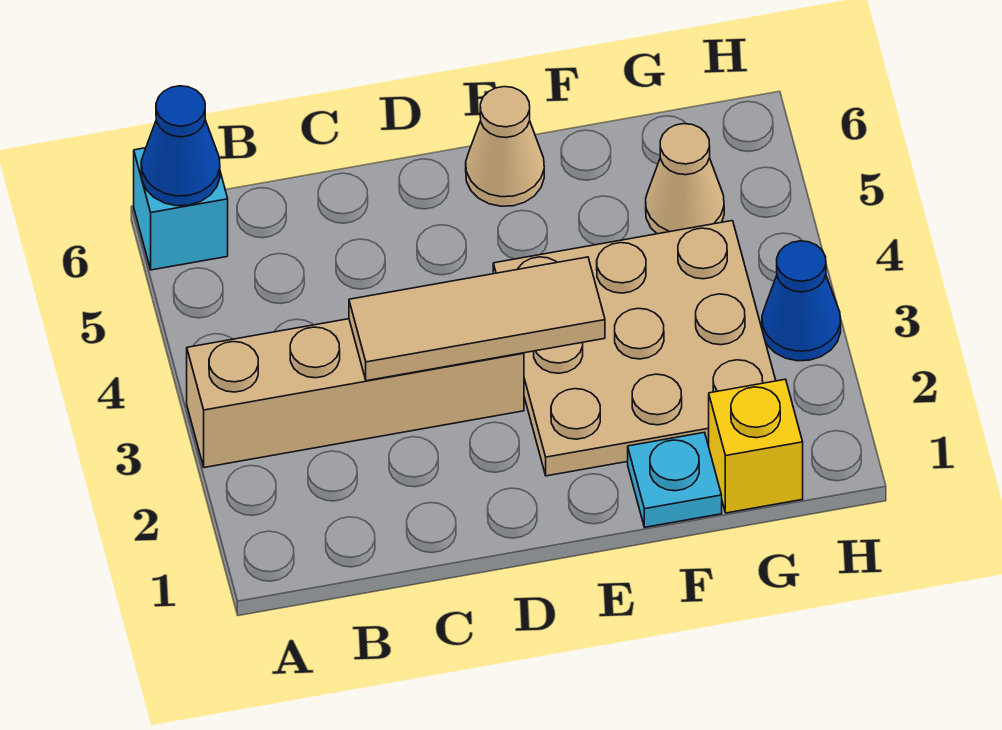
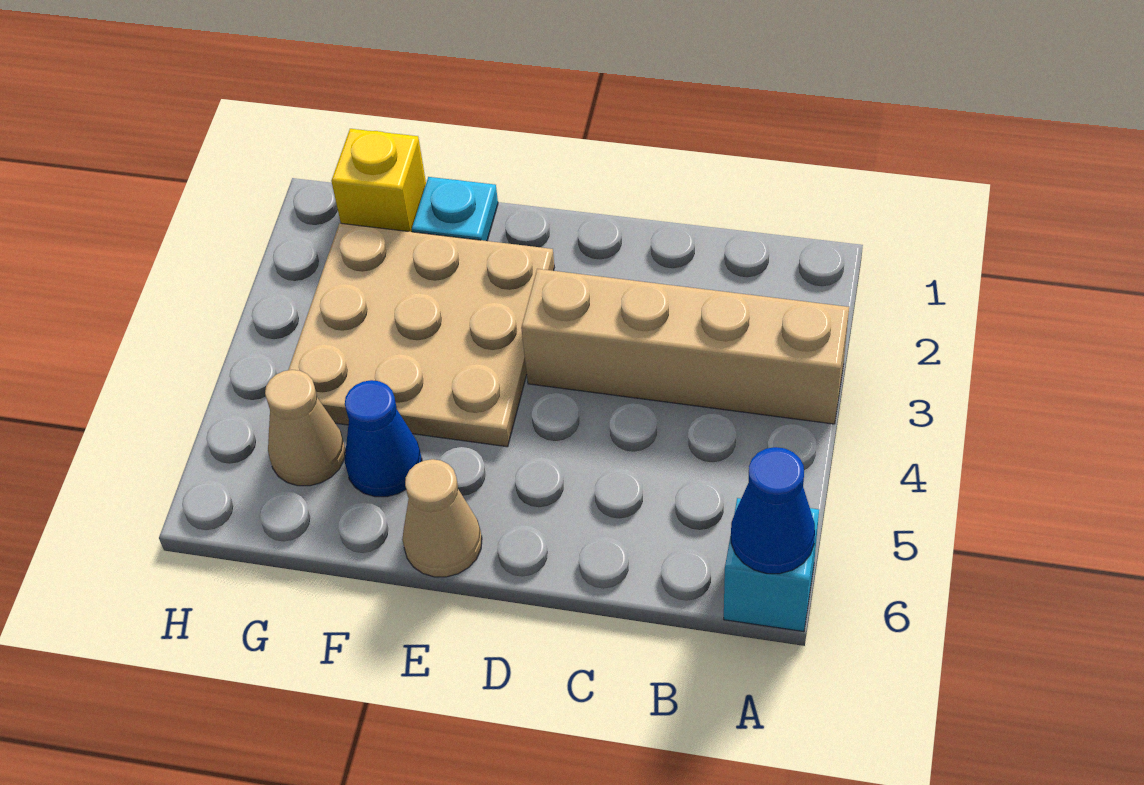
tan tile C3:E3 level 2 -> none
blue cone H3 level 1 -> blue cone F5 level 1

